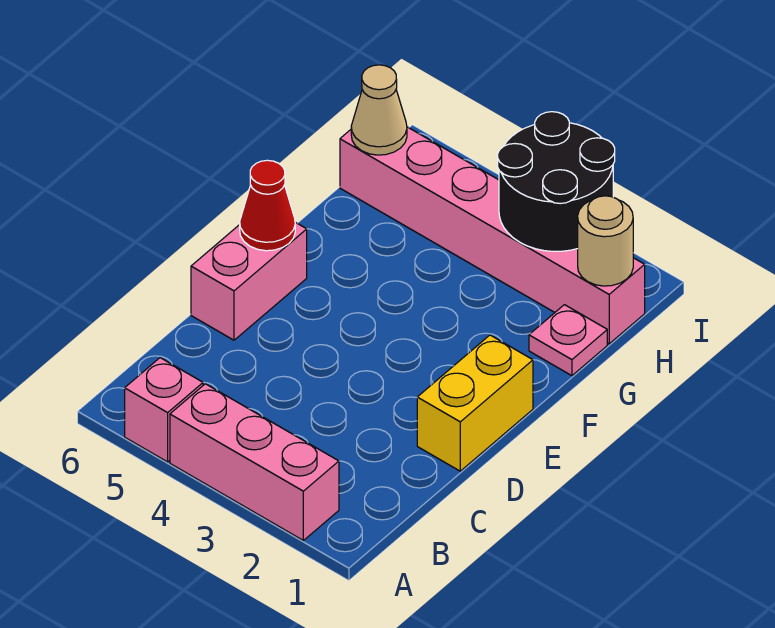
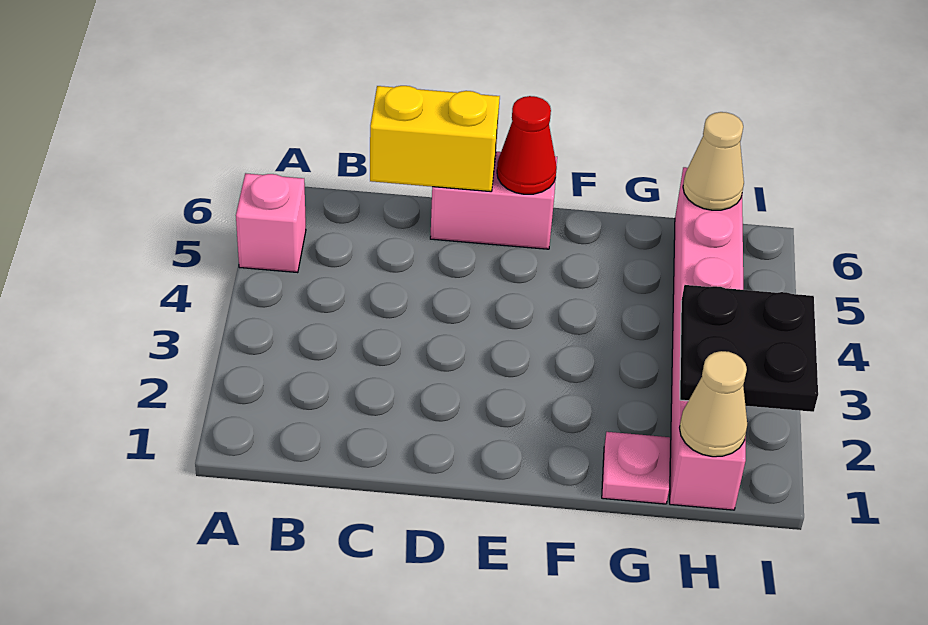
pink brick A2:A4 level 1 -> none
yellow brick D1:E1 level 1 -> yellow brick C6:D6 level 2
tan round brick H1 level 2 -> tan cone H1 level 2
black round brick H2:I3 level 2 -> black plate H2:I3 level 2

